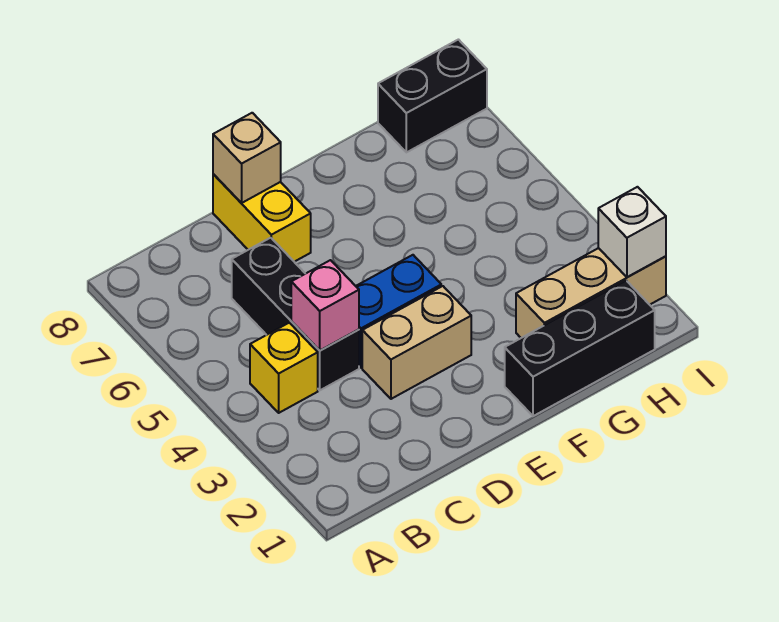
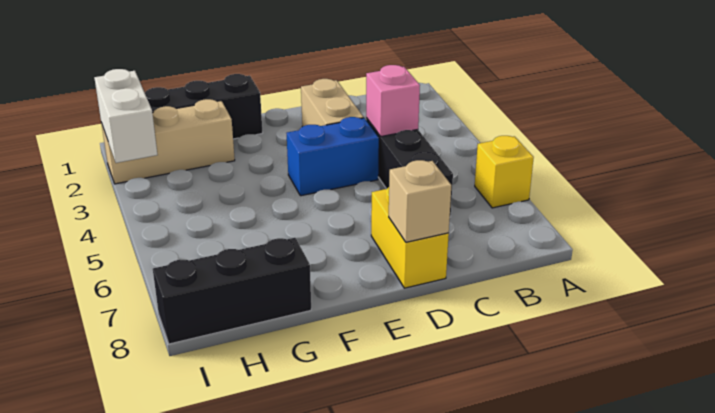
yellow brick B4 level 1 -> yellow brick A6 level 1
tan brick D3:E3 level 1 -> tan brick D2:D3 level 1
black brick H8:I8 level 1 -> black brick G8:I8 level 1
white brick I2 level 2 -> white brick I2:I3 level 2

